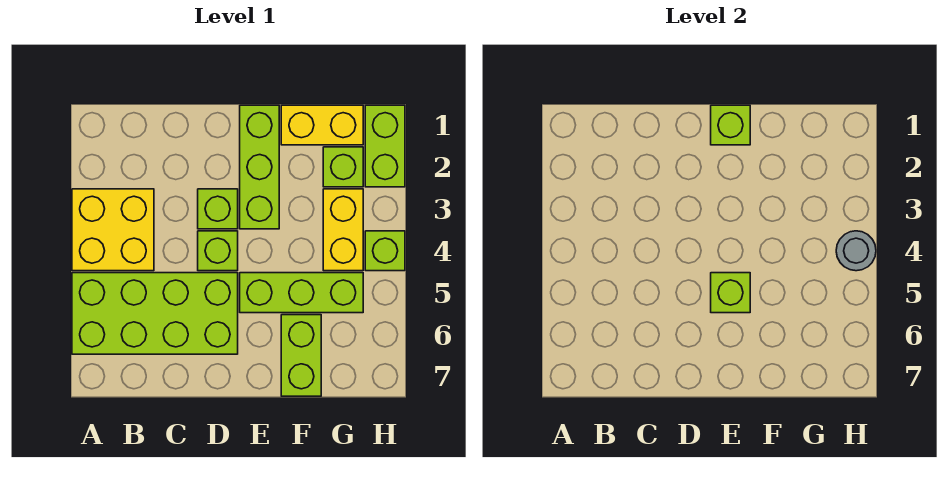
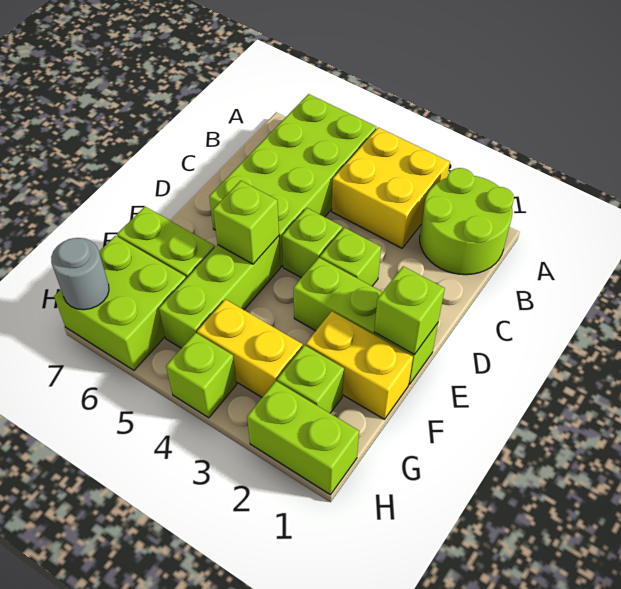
none -> lime round brick A1:B2 level 1
yellow brick F1:G1 level 1 -> yellow brick F1:F2 level 1
none -> lime brick G6:H7 level 1
grey round brick H4 level 2 -> grey round brick H7 level 2

